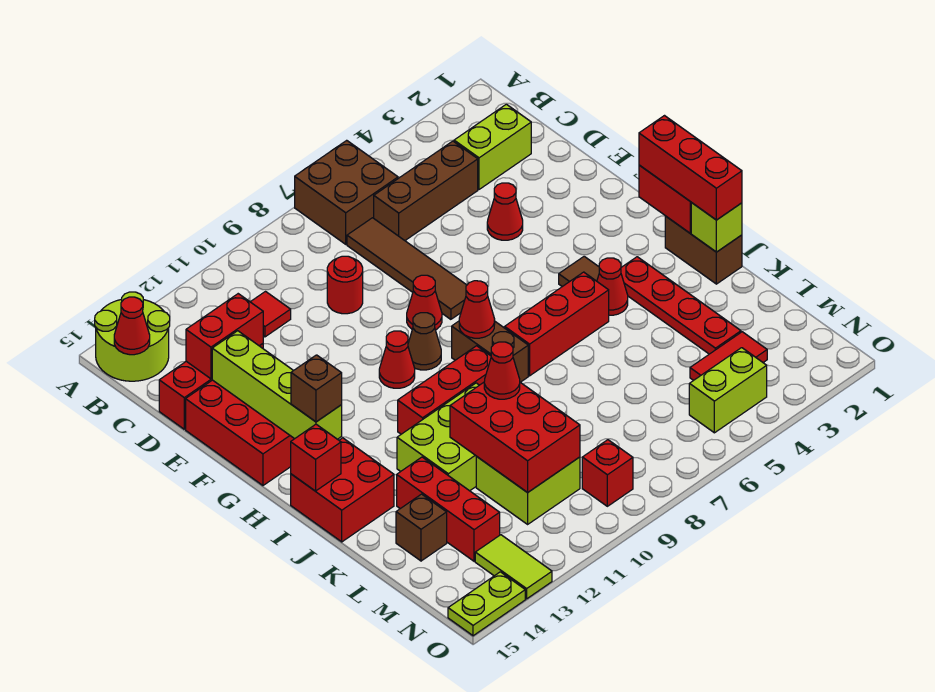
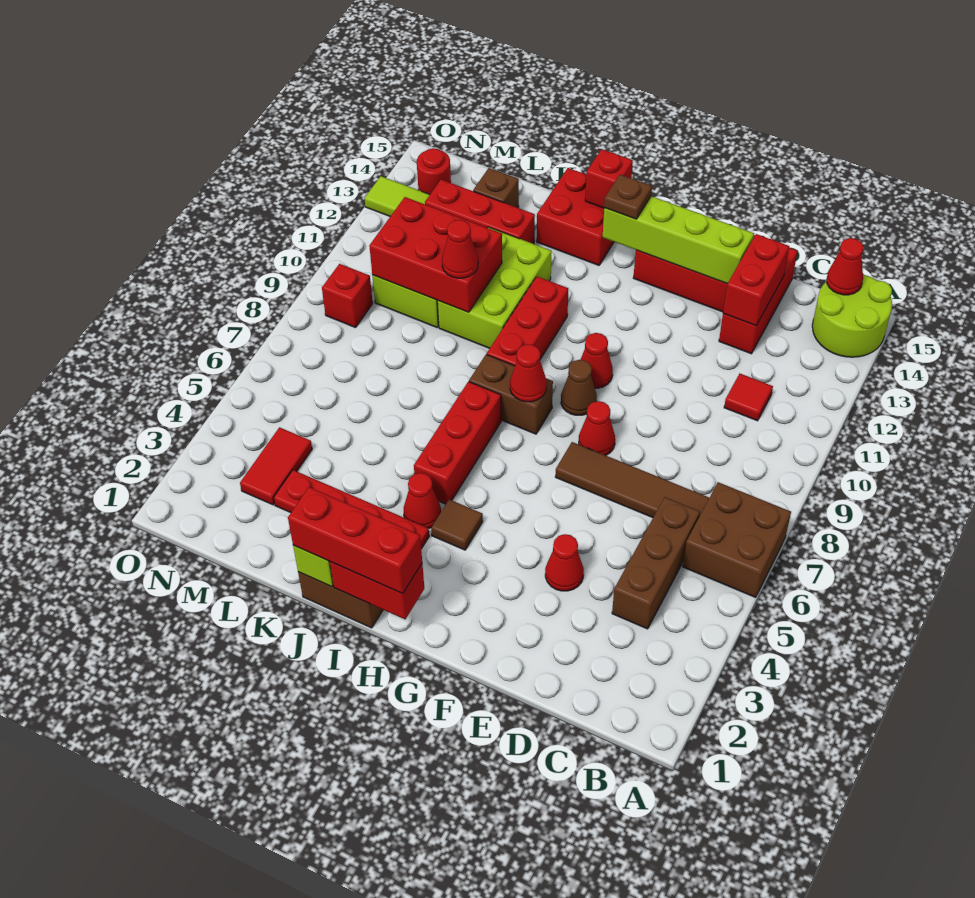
lime brick C2:C3 level 1 -> none
red round brick D9 level 1 -> red round brick N14 level 1
brown brick H14 level 3 -> brown plate H14 level 3
lime brick N4:N5 level 1 -> none
lime plate O14:O15 level 1 -> none

